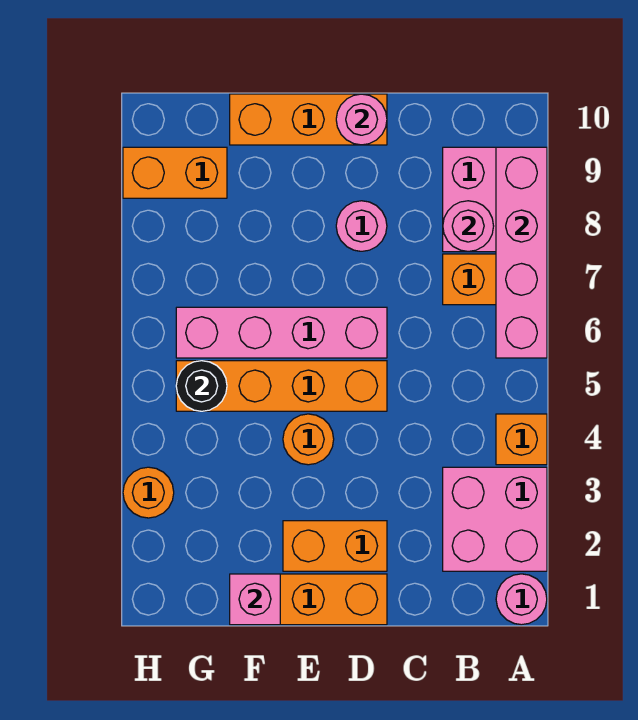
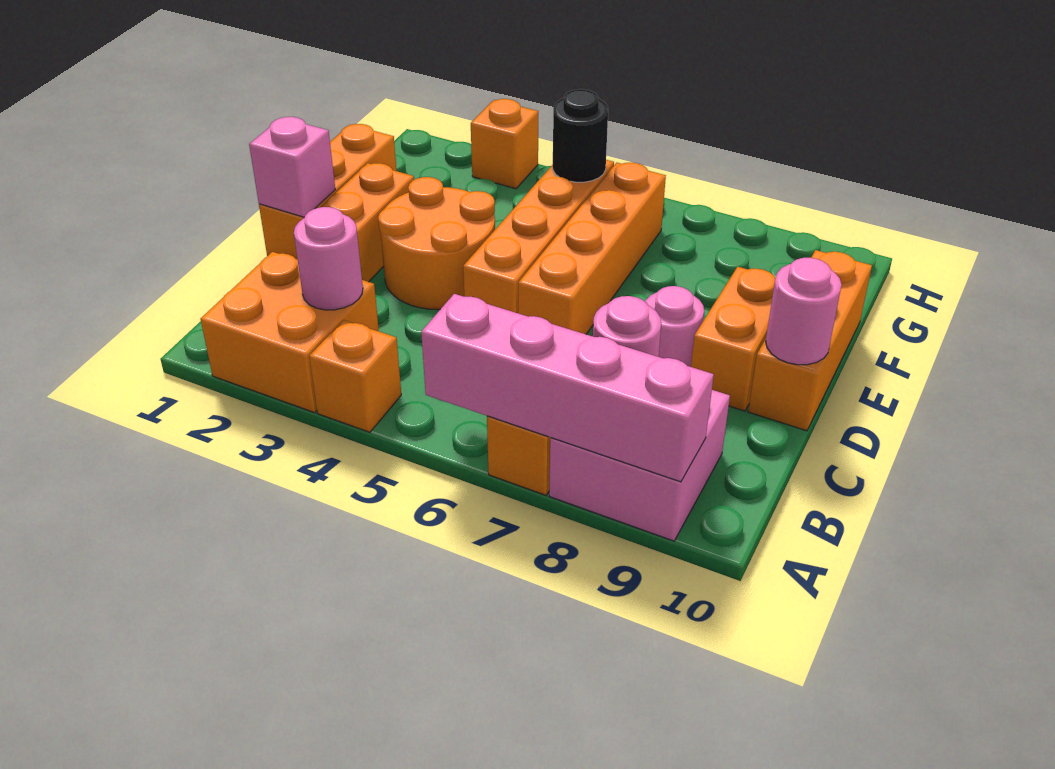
pink round brick A1 level 1 -> pink round brick B3 level 2
pink brick A2:B3 level 1 -> orange brick A2:B3 level 1
pink brick D6:G6 level 1 -> orange brick D6:G6 level 1
orange round brick E4 level 1 -> orange round brick D3:E4 level 1
pink brick F1 level 2 -> pink brick D1 level 2
orange brick G9:H9 level 1 -> orange brick D9:E9 level 1
orange round brick H3 level 1 -> orange brick H3 level 1

